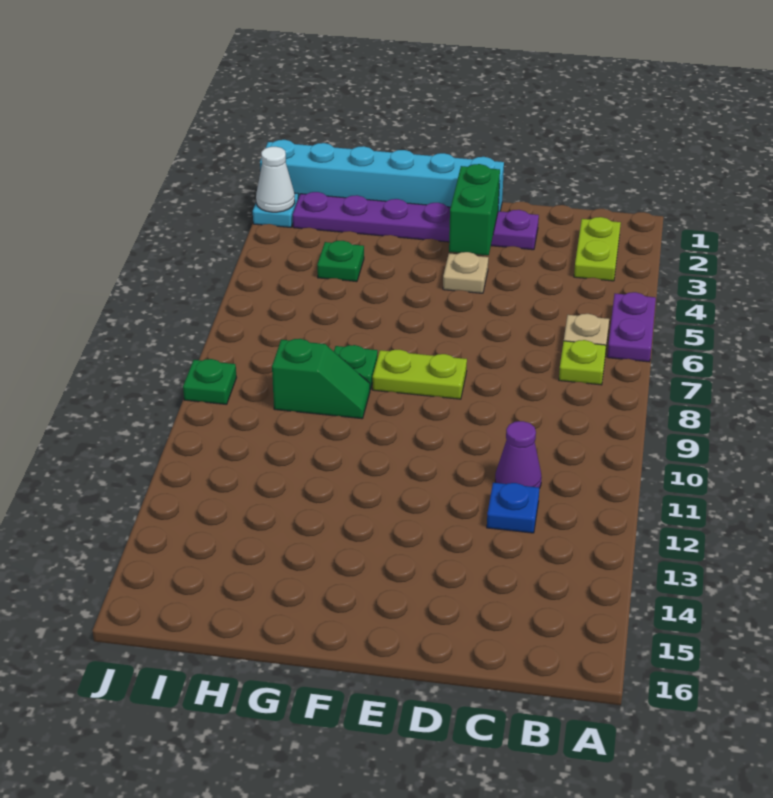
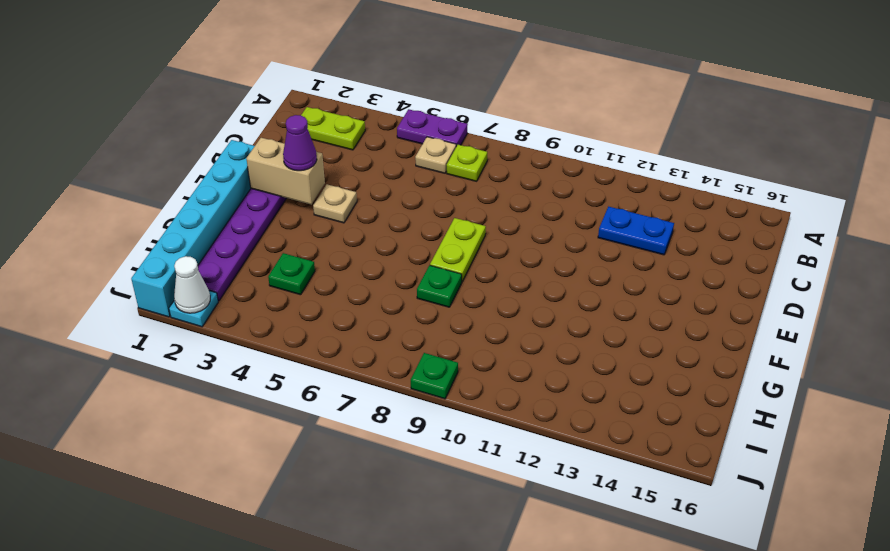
purple cone C11 level 1 -> purple cone E3 level 3
blue plate C12 level 1 -> blue plate C12:C13 level 1
green brick E2:E3 level 2 -> tan brick E2:E3 level 2
green slope G9:H9 level 1 top H -> none

